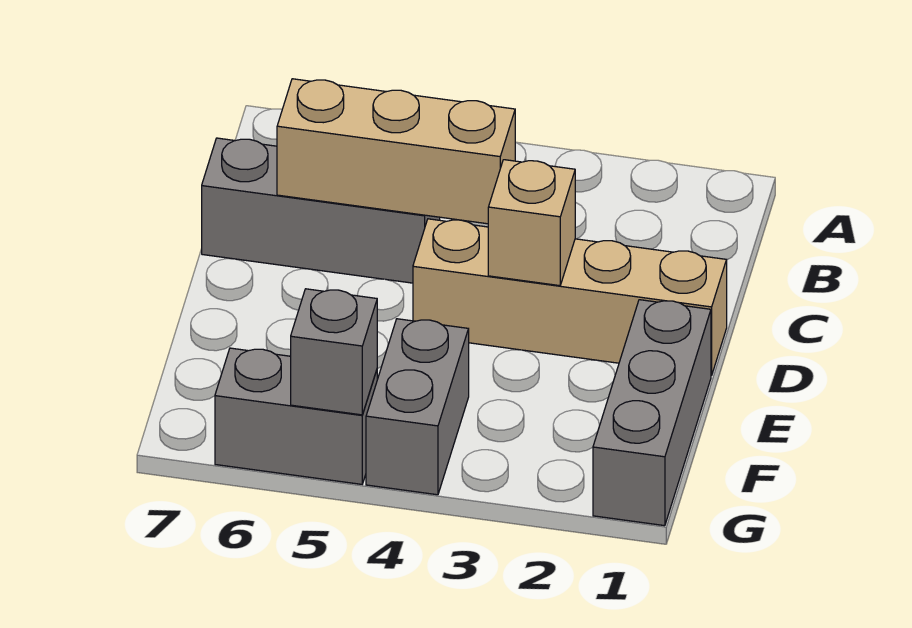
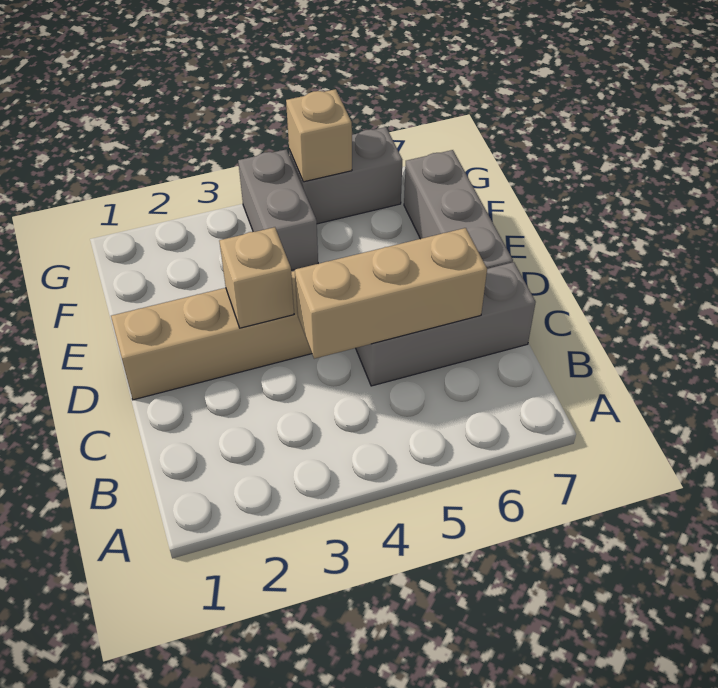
grey brick E1:G1 level 1 -> grey brick D7:F7 level 1
grey brick G5 level 2 -> tan brick G5 level 2

